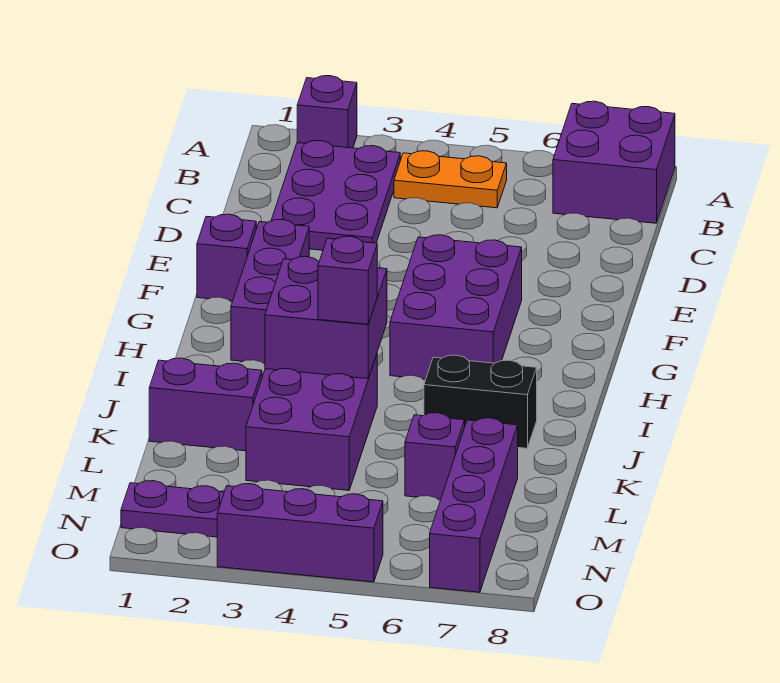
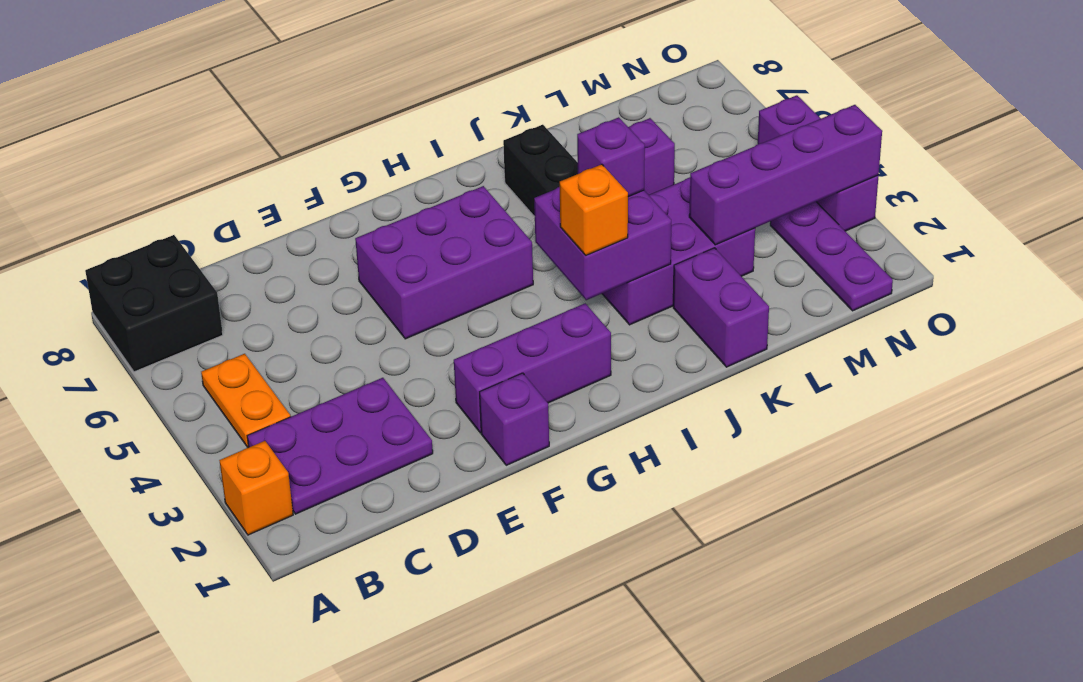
purple brick A2 level 1 -> orange brick A2 level 1
purple brick A7:B8 level 1 -> black brick A7:B8 level 1
none -> orange brick I3 level 3
purple brick L7:O7 level 1 -> purple brick L3:O3 level 2

